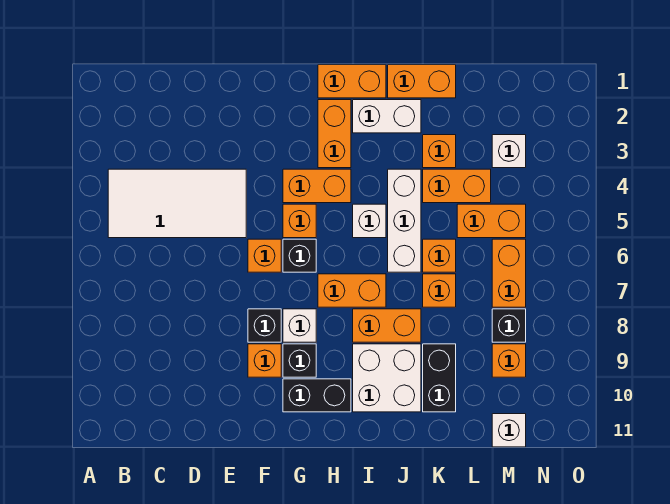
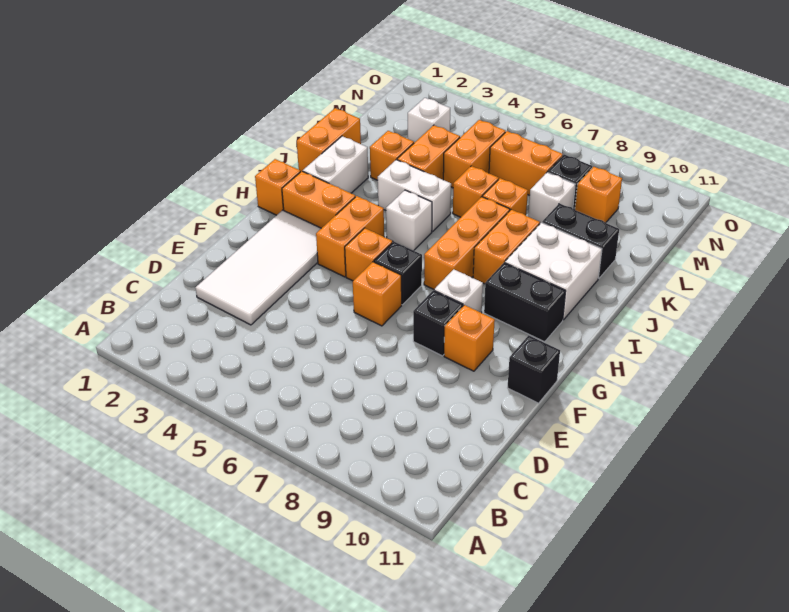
white tile B4:E5 level 1 -> white tile D2:G3 level 1
black brick G9 level 1 -> black brick F11 level 1
black brick G10:H10 level 1 -> black brick H9:H10 level 1
orange brick H1:I1 level 1 -> orange brick H1 level 1
orange brick H7:I7 level 1 -> orange brick H7:J7 level 1
white brick J4:J6 level 1 -> white brick J4:J5 level 1
white brick M11 level 1 -> white brick L8 level 1

